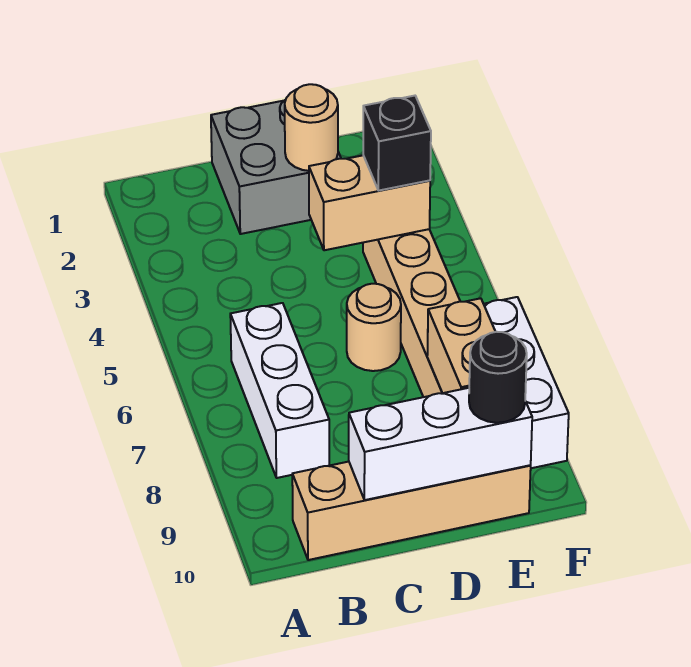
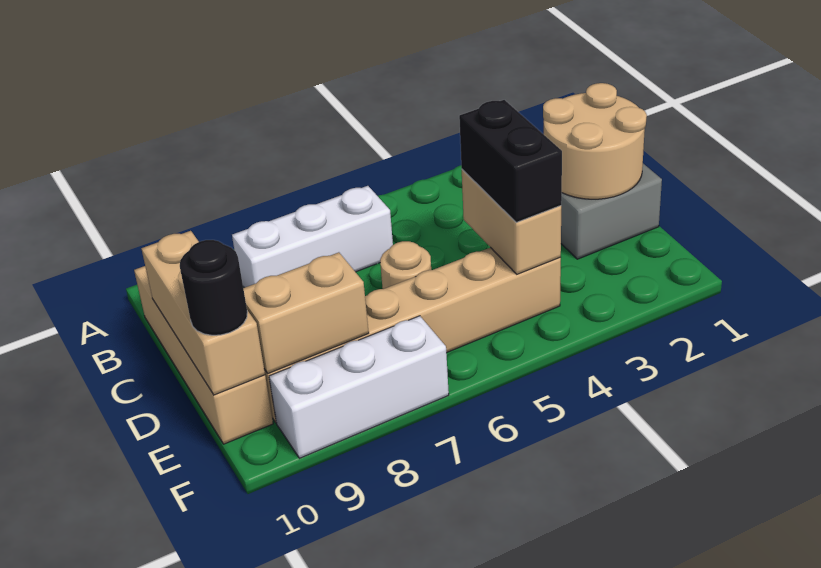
white brick C10:E10 level 2 -> tan brick C10:E10 level 2
tan round brick D2 level 2 -> tan round brick C1:D2 level 2
black brick E4 level 3 -> black brick D4:E4 level 3

